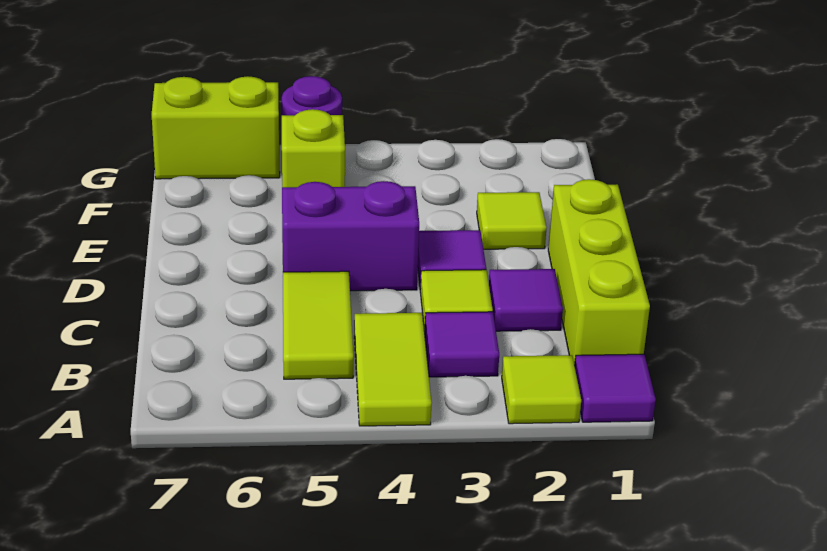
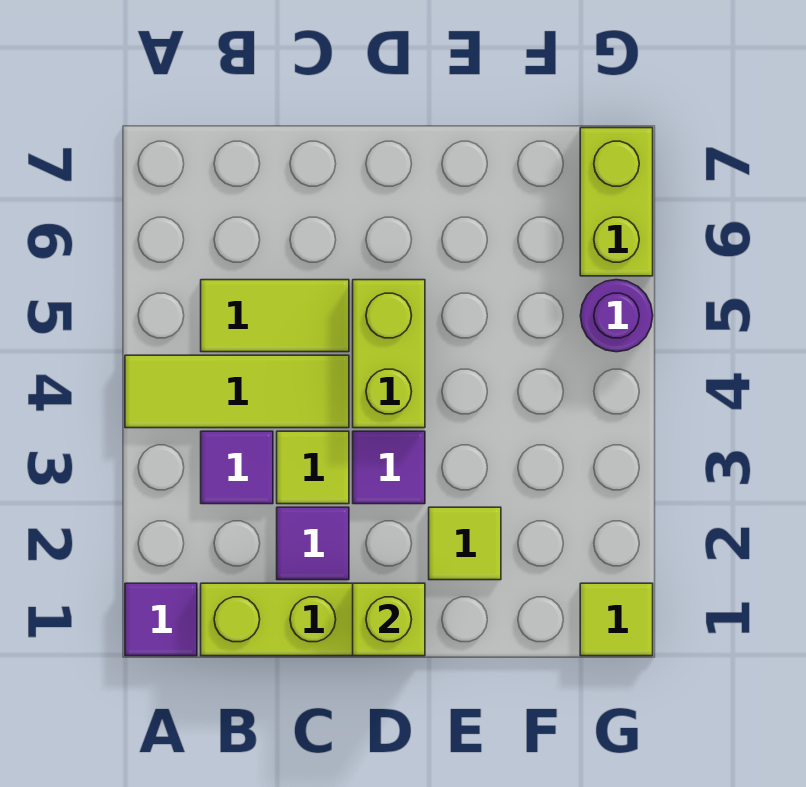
lime tile A2 level 1 -> lime tile G1 level 1
lime tile A4:B4 level 1 -> lime tile A4:C4 level 1
purple brick D4:D5 level 1 -> lime brick D4:D5 level 1
lime brick F5 level 1 -> lime brick D1 level 2

